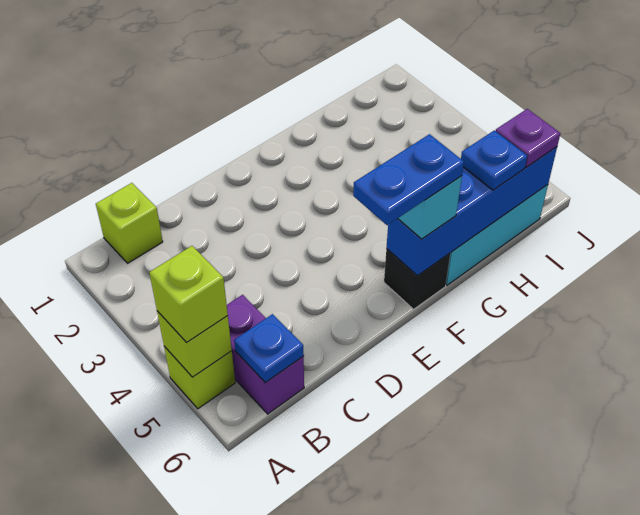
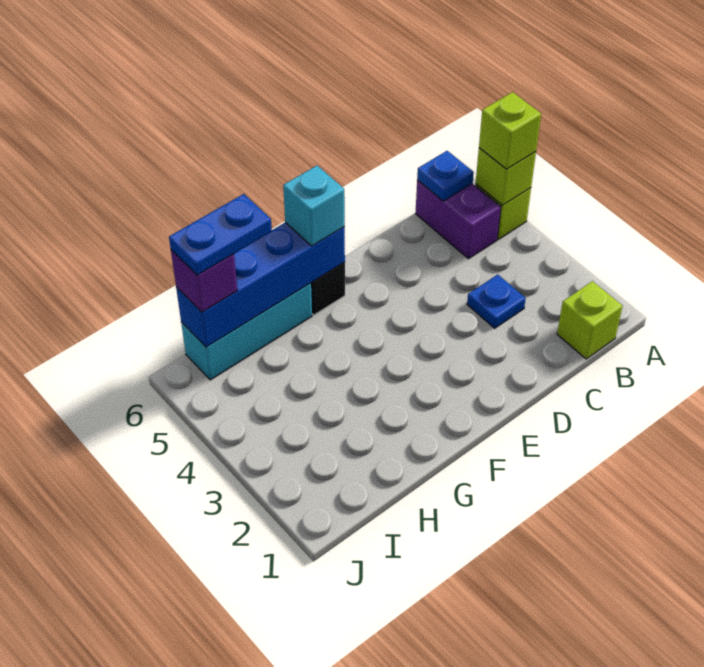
blue plate E6:F6 level 4 -> blue plate H6:I6 level 4
blue plate H6 level 3 -> blue plate C3 level 1
purple plate I6 level 3 -> purple brick I6 level 3

